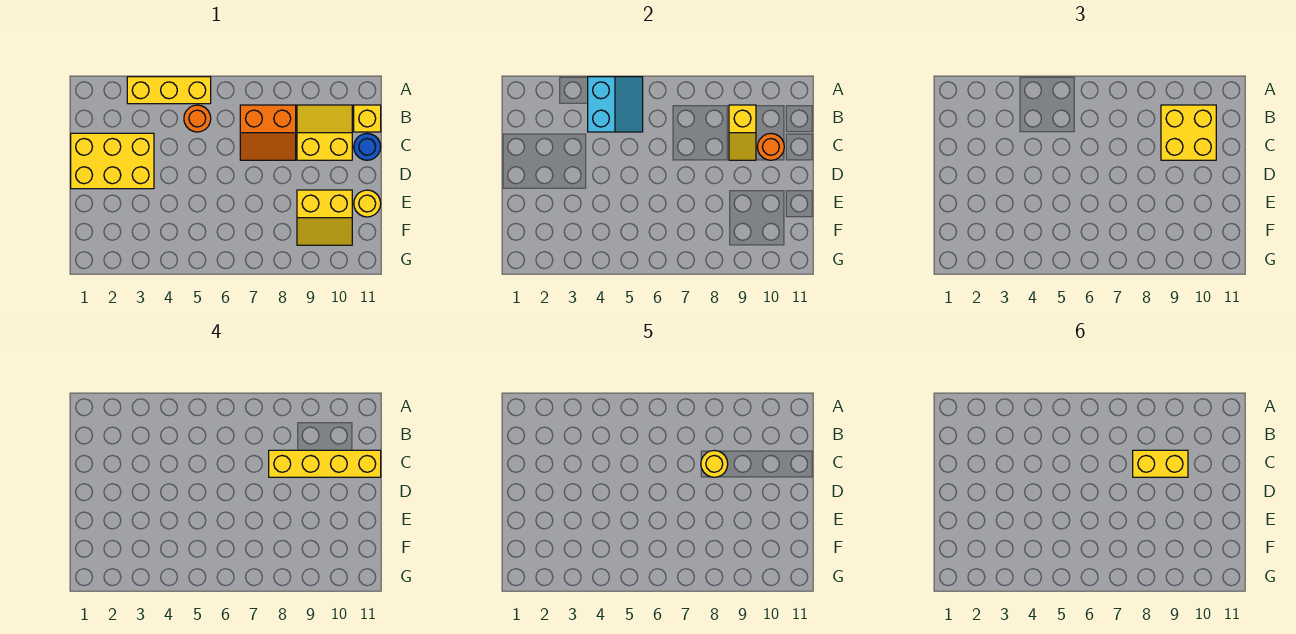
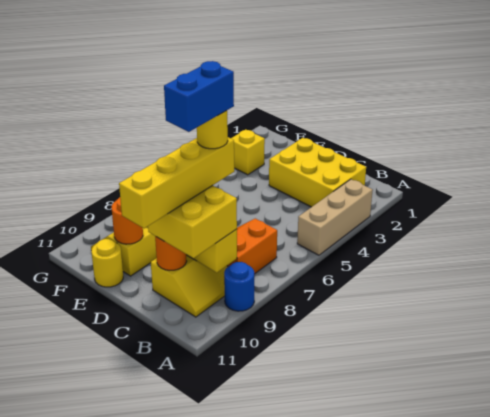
yellow brick A3:A5 level 1 -> tan brick A3:A5 level 1
cyan slope A4:B5 level 2 top 4 -> none
orange round brick B5 level 1 -> orange round brick E10 level 2
yellow brick B11 level 1 -> yellow brick F3 level 1
yellow brick C1:D3 level 1 -> yellow brick B2:D3 level 1
yellow brick C8:C9 level 6 -> blue brick C8:C9 level 6
blue round brick C11 level 1 -> blue round brick A9 level 1

